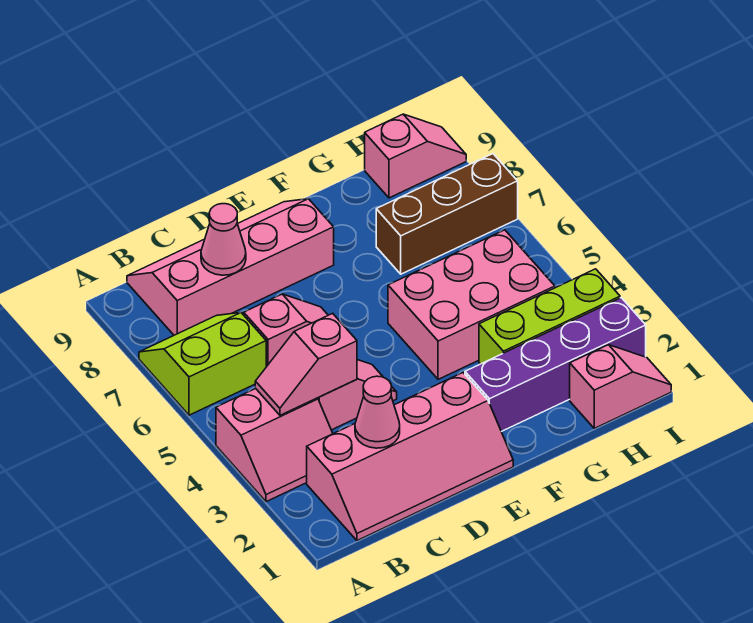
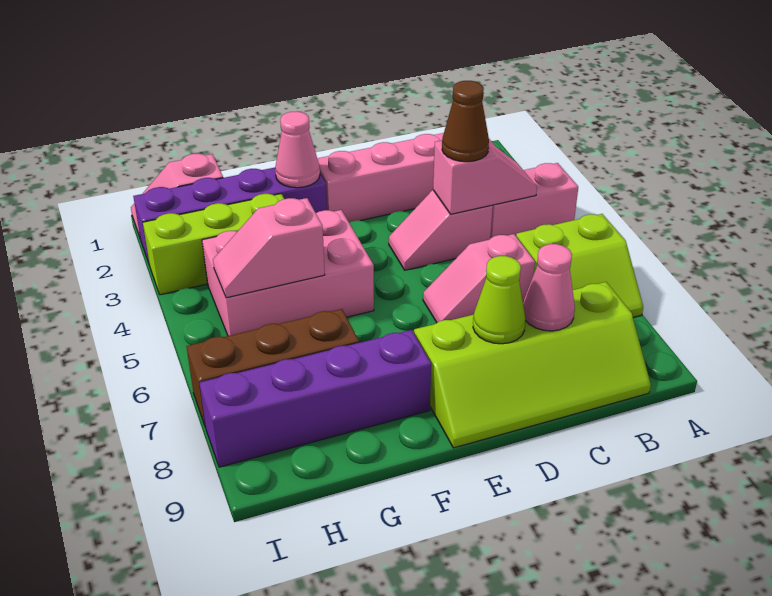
pink slope B8:E9 level 1 top 8 -> lime slope B8:E9 level 1 top 8
pink cone C2 level 2 -> pink cone F2 level 2
none -> brown cone C4 level 3
none -> lime cone D8 level 2
none -> purple brick F8:I8 level 1
pink slope H9:I9 level 1 top H -> pink slope G5:H5 level 2 top G

